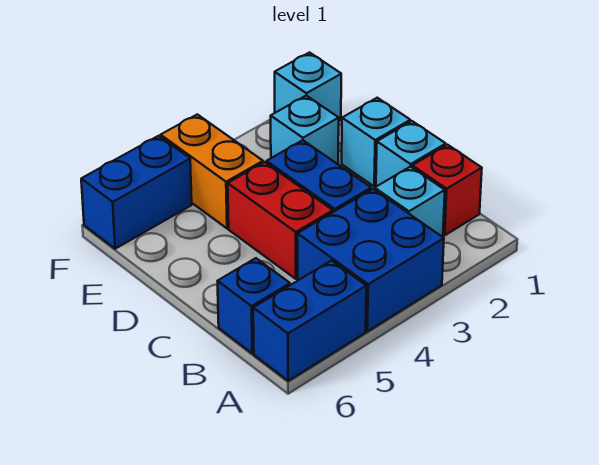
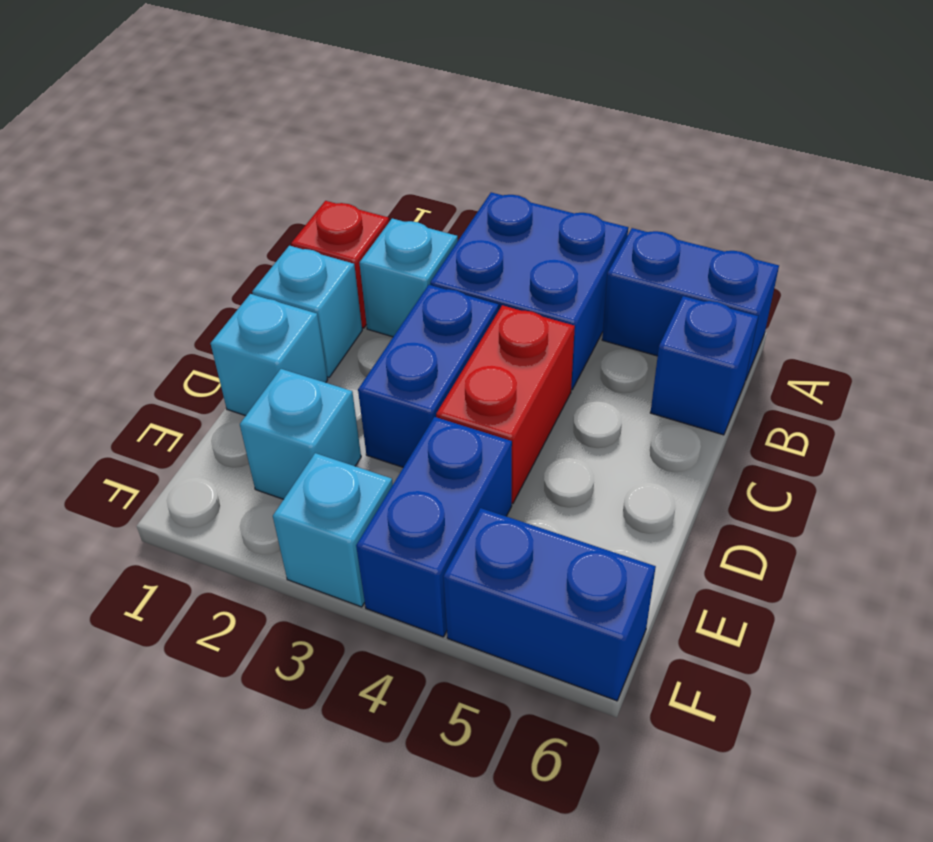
orange brick E4:F4 level 1 -> blue brick E4:F4 level 1
cyan brick F1 level 1 -> cyan brick F3 level 1

